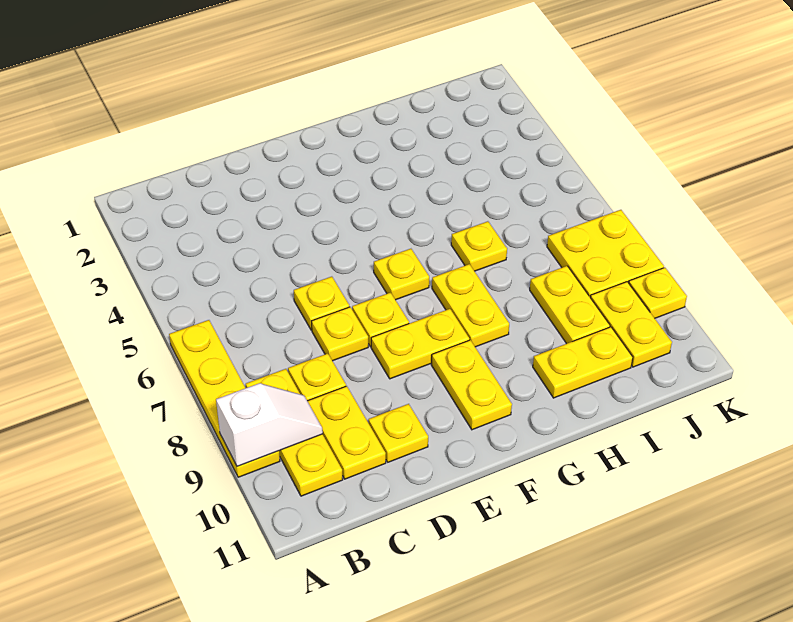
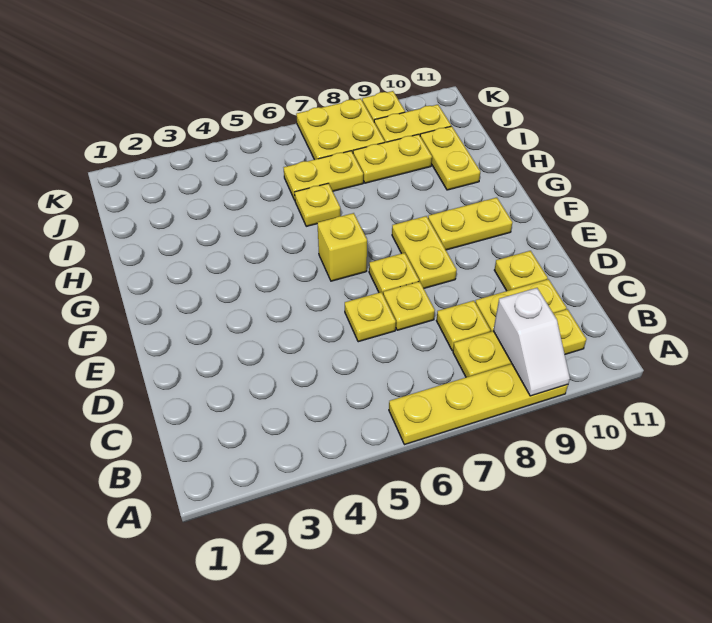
white slope A9:B9 level 2 top A -> white slope A9:B9 level 2 top B
yellow plate F6 level 1 -> yellow brick F6 level 1
yellow plate G7:G8 level 1 -> yellow plate I6:I7 level 1

